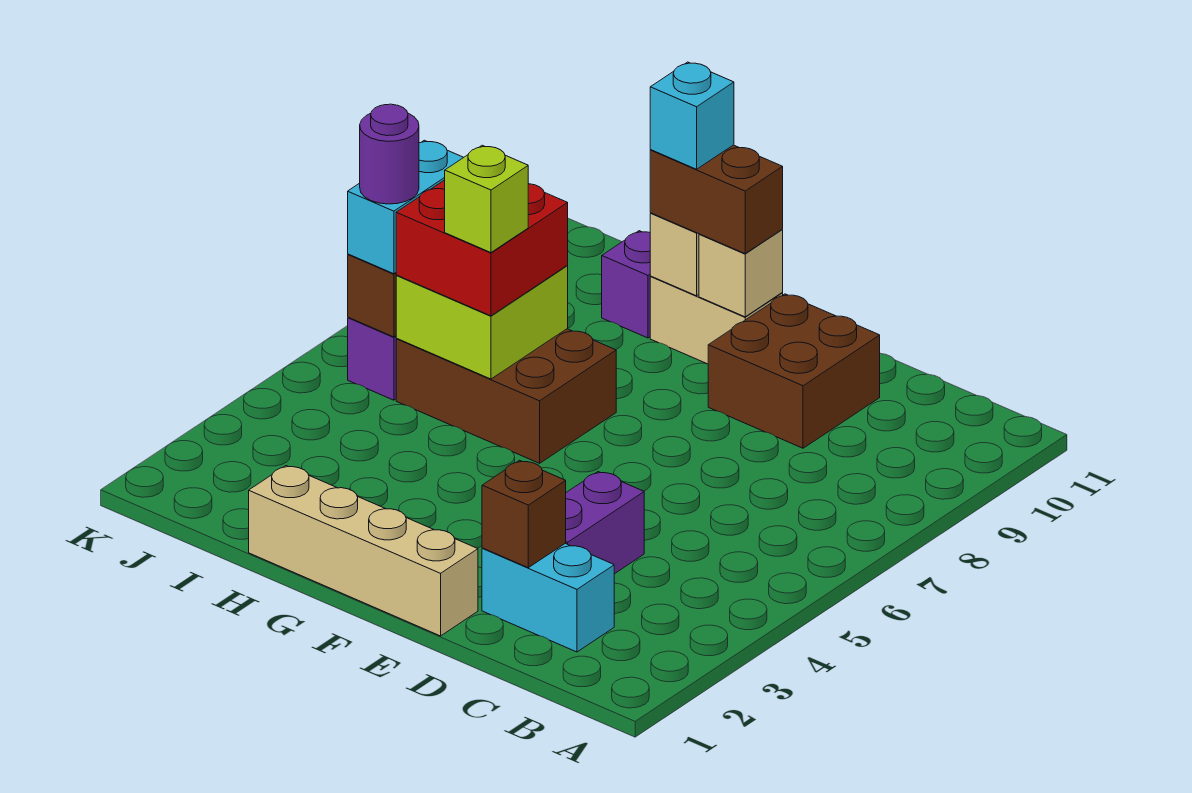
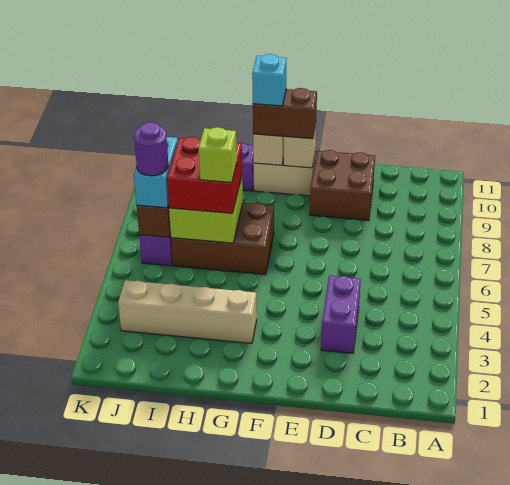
cyan brick C2:D2 level 1 -> none
brown brick D2 level 2 -> none
tan brick E1:H1 level 1 -> tan brick G3:J3 level 1

